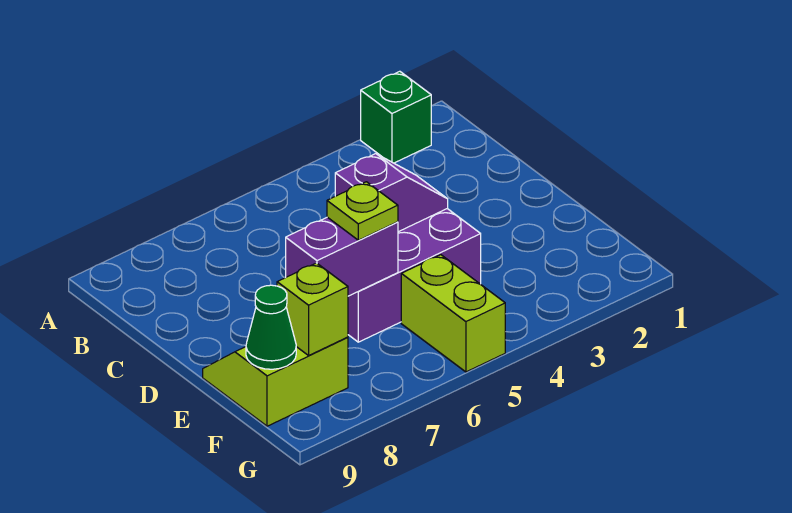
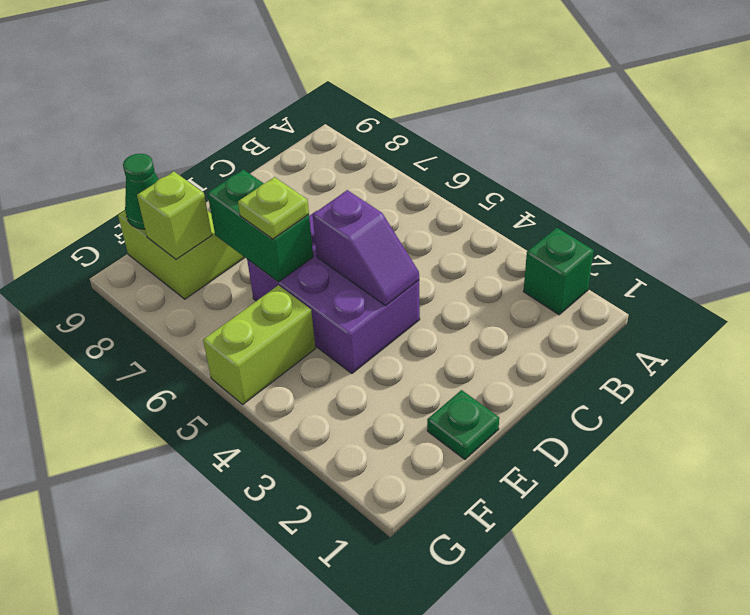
none -> green plate E1 level 1
purple brick E6:E7 level 2 -> green brick E6:E7 level 2

